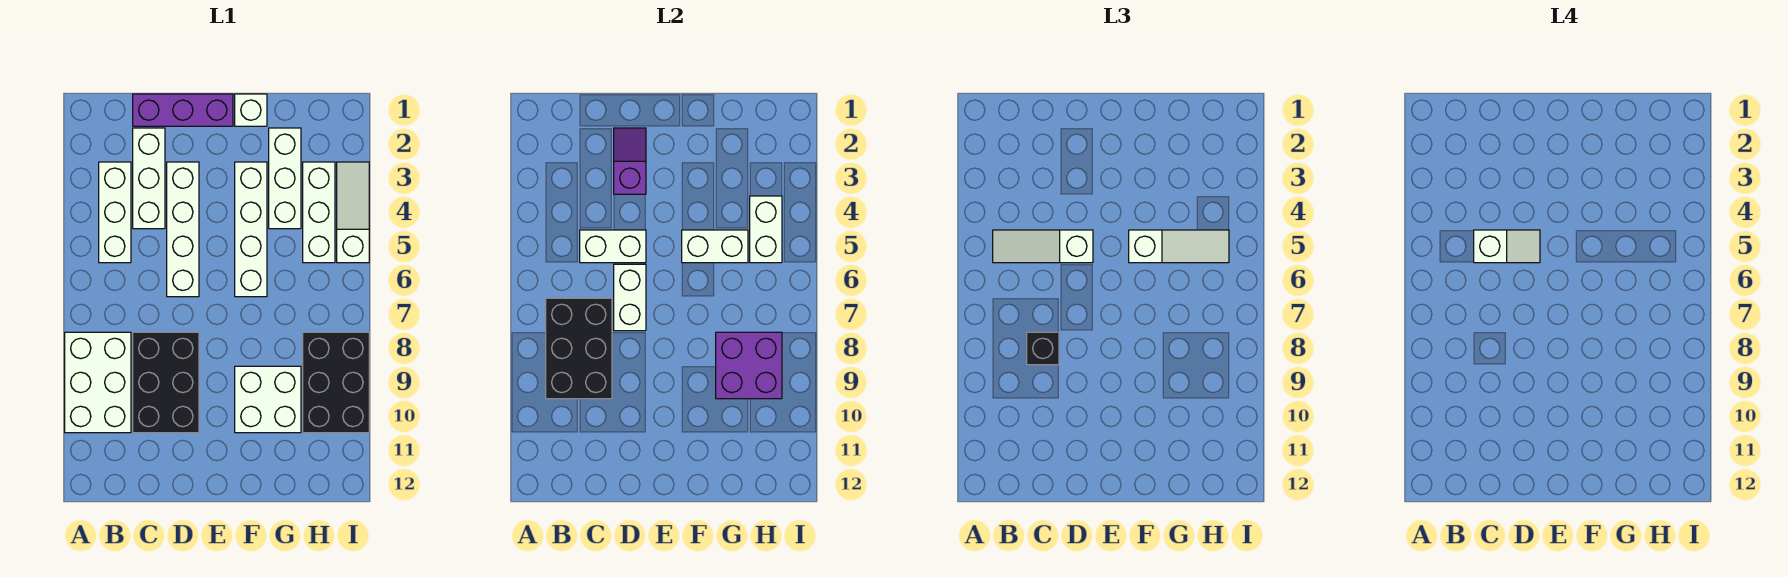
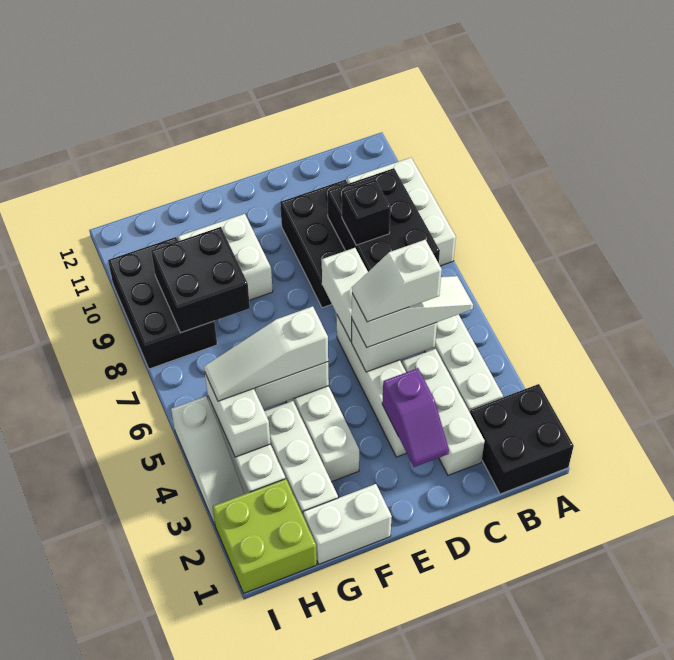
none -> black brick A1:B2 level 1
purple brick C1:E1 level 1 -> none
white brick F1 level 1 -> white brick F1:G1 level 1
purple brick G8:H9 level 2 -> black brick G8:H9 level 2
none -> lime brick H1:I2 level 1

